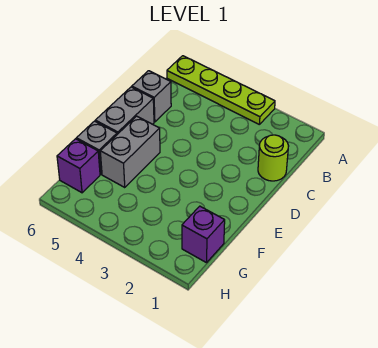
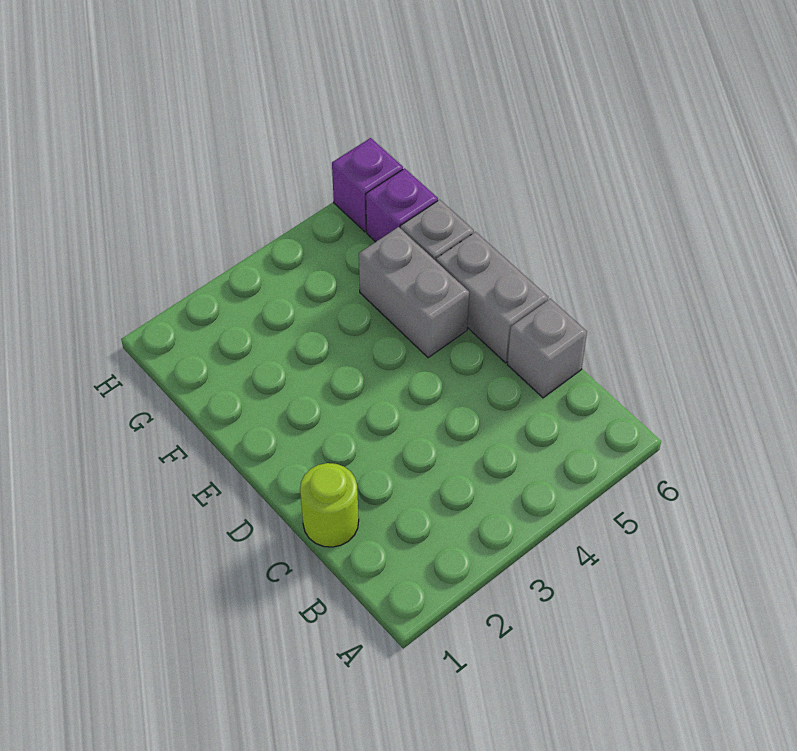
lime plate A3:A6 level 1 -> none
purple brick G1 level 1 -> purple brick H6 level 1

